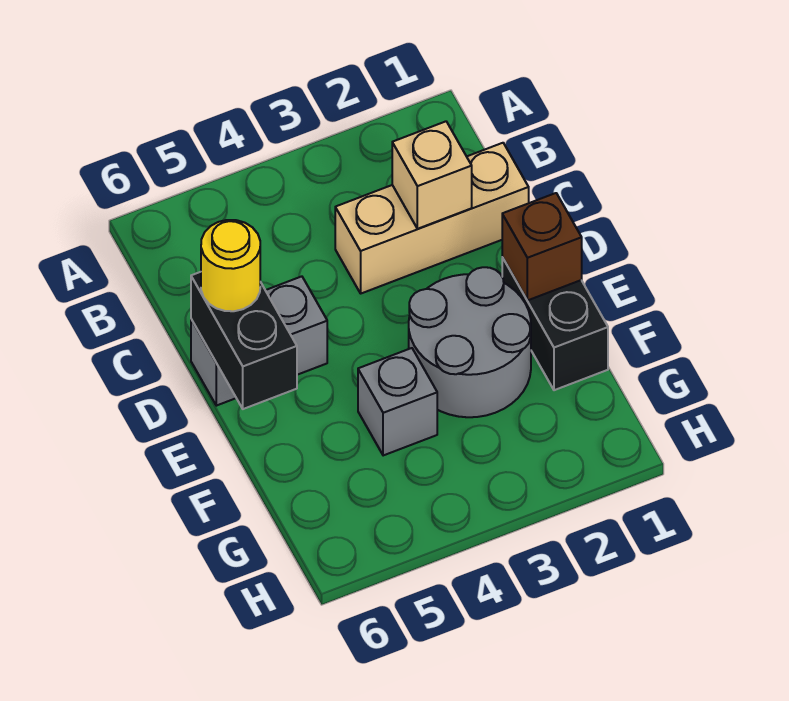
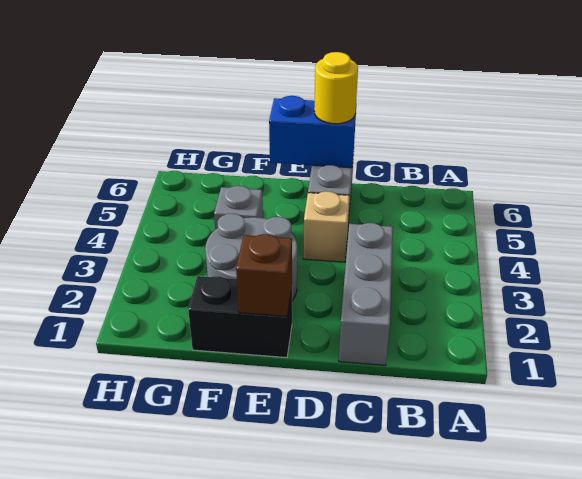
tan brick C1:C3 level 1 -> grey brick C1:C3 level 1
tan brick C2 level 2 -> tan brick D4 level 1
black brick D6:E6 level 2 -> blue brick D6:E6 level 2

